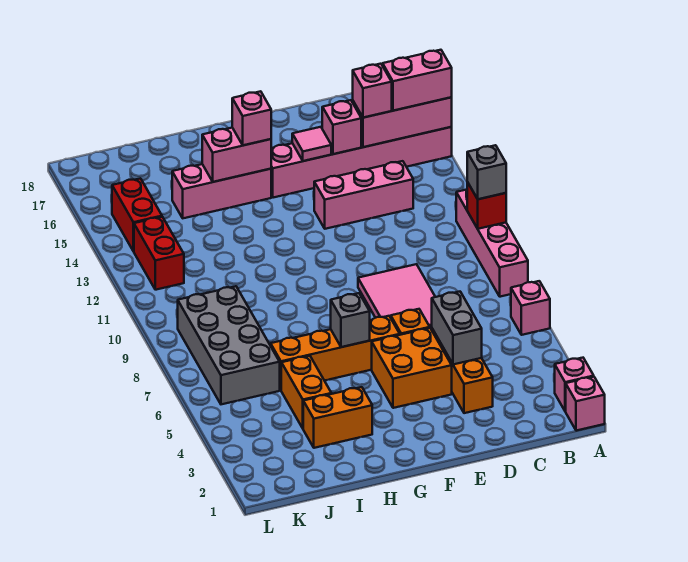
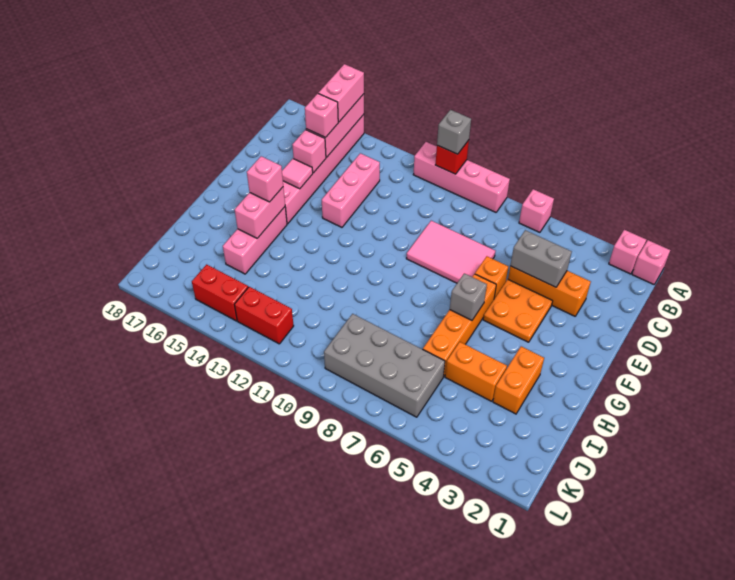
orange brick E4:F5 level 1 -> orange plate E4:F5 level 1

